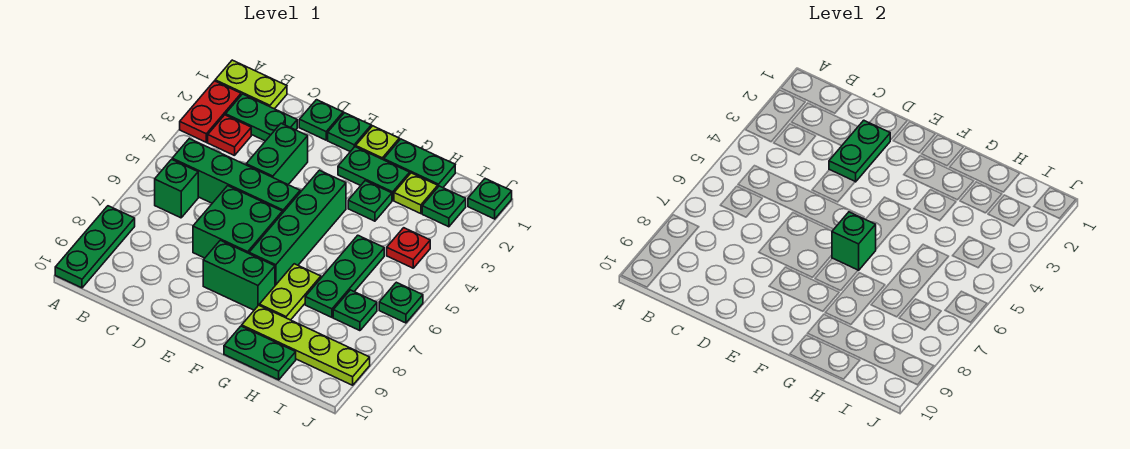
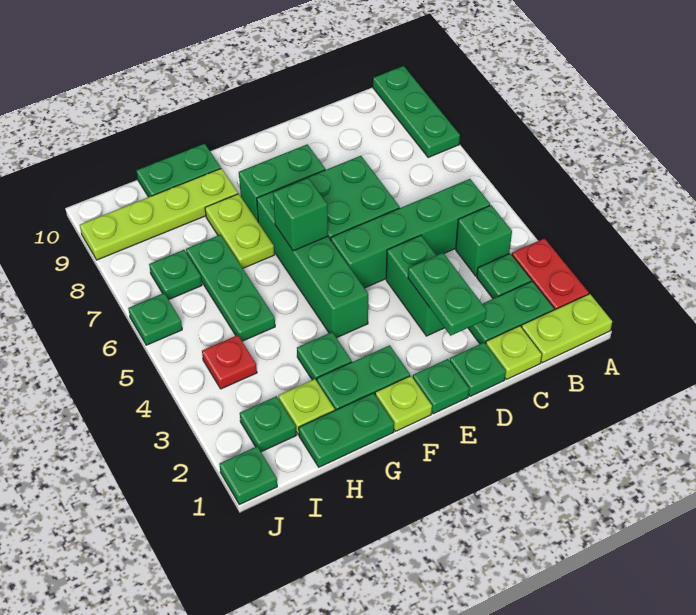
red plate B3 level 1 -> green plate B3 level 1
green brick B6 level 1 -> green brick B4 level 1
none -> lime plate C1 level 1

